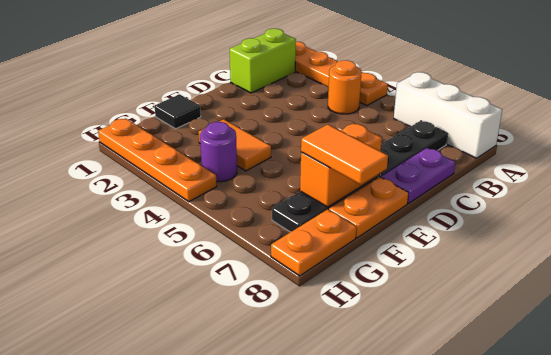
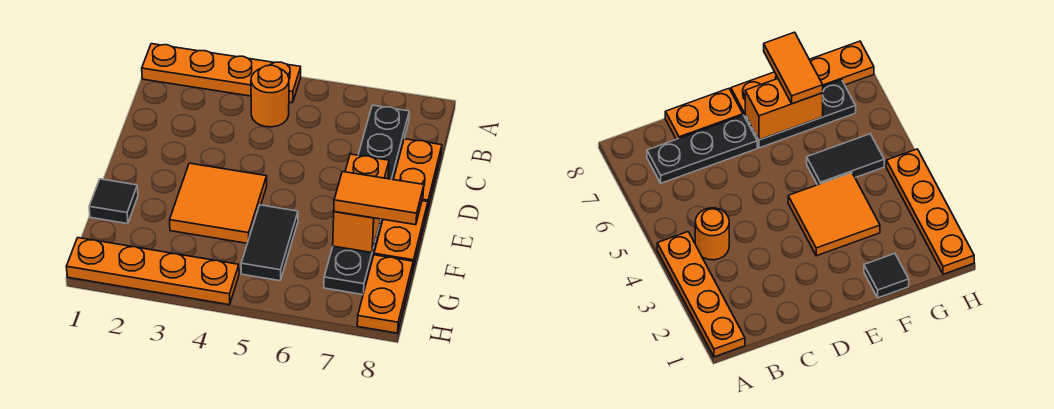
white brick A6:A8 level 1 -> none
lime brick B1:C1 level 1 -> none
purple plate C8:D8 level 1 -> orange plate C8:D8 level 1
orange tile F3:F4 level 1 -> orange tile E3:F4 level 1
none -> black tile F5:G5 level 1
purple round brick G4 level 1 -> none

